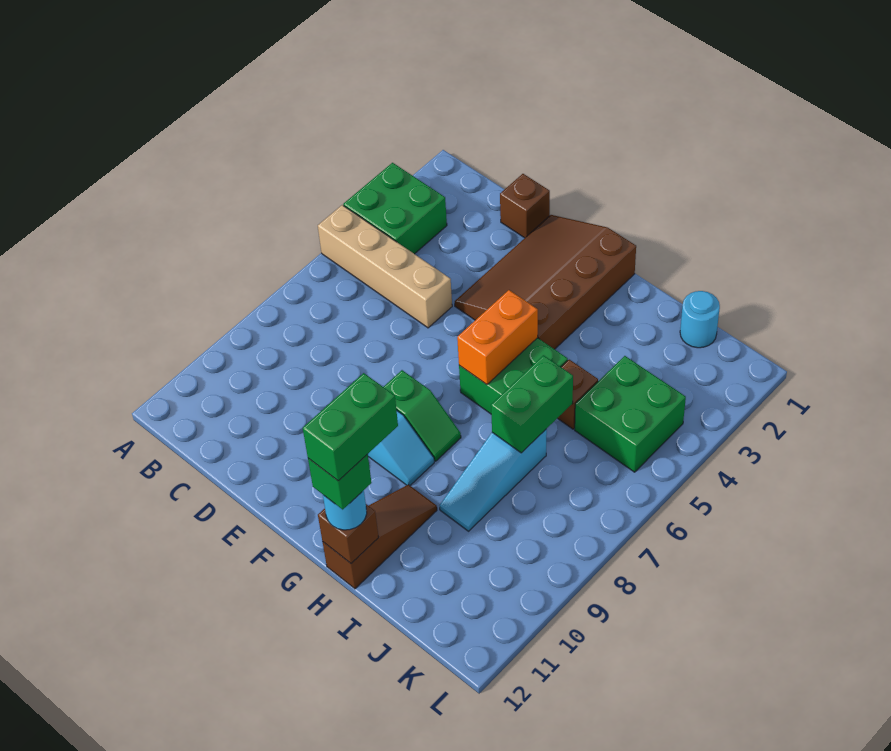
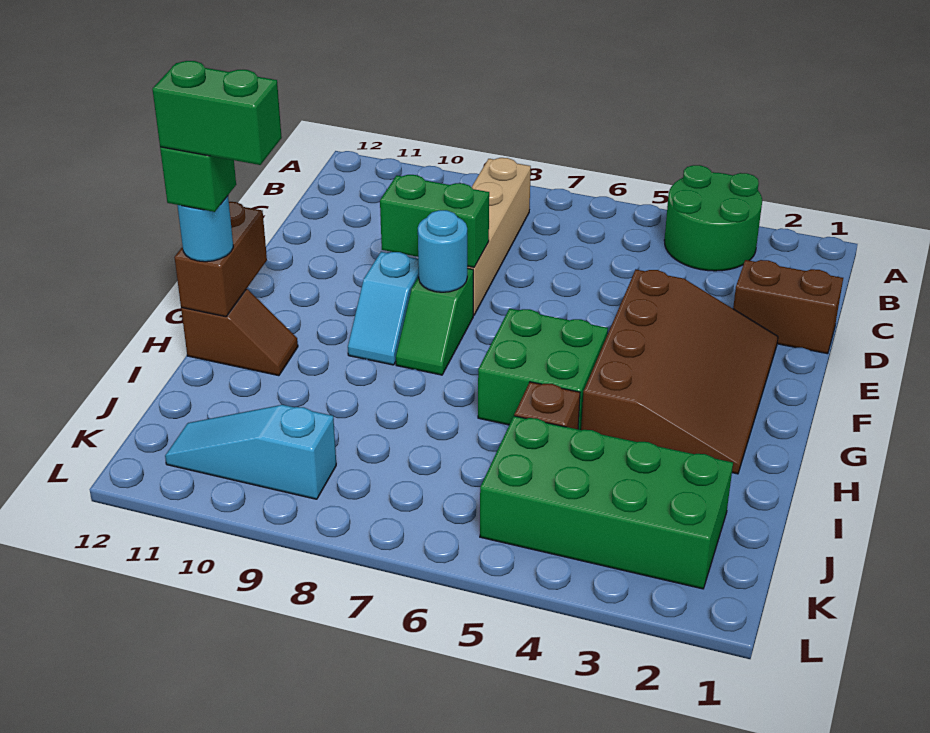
green brick A3:B4 level 1 -> green round brick A3:B4 level 1
tan brick A5:D5 level 1 -> tan brick B8:E8 level 1
brown brick D1 level 1 -> brown brick D1:D2 level 1
brown slope E1:G4 level 1 top G -> brown slope E2:H4 level 1 top 4
orange brick G5:G6 level 2 -> none
brown slope H10:H12 level 1 top 12 -> brown slope H11:H12 level 1 top 12
brown brick H12 level 2 -> brown brick G12:H12 level 2
green brick I6:I7 level 2 -> green brick E8:E9 level 2
cyan slope I7:I9 level 1 top 7 -> cyan slope K9:K11 level 1 top 9
cyan round brick J1 level 1 -> cyan round brick F8 level 2
green brick J4:K5 level 1 -> green brick J2:K5 level 1

